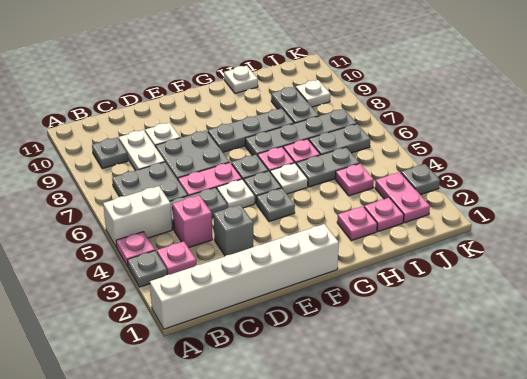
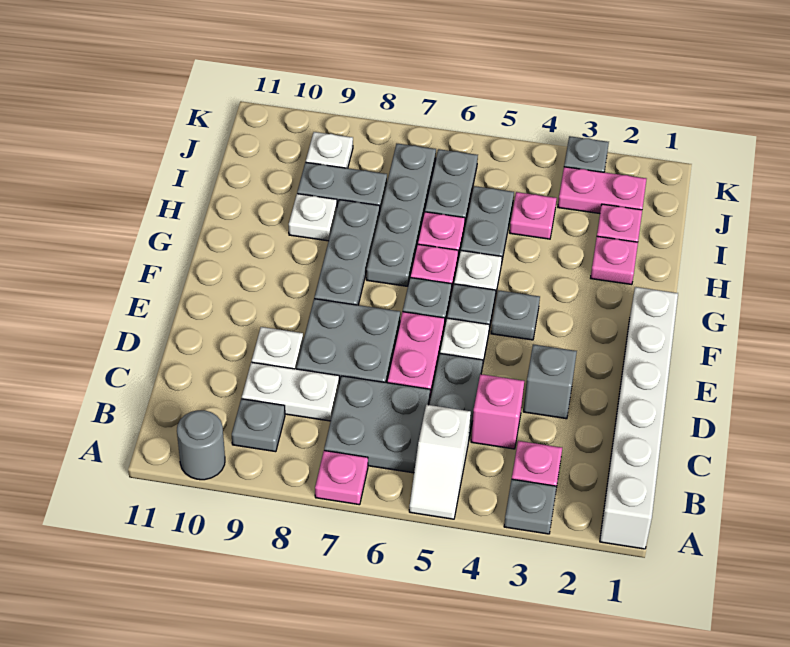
pink plate A4 level 1 -> pink plate A7 level 1
white brick A5:B5 level 1 -> white slope A5:B5 level 1 top B
none -> grey round brick A10 level 1
white plate H11 level 1 -> white plate H9 level 1

